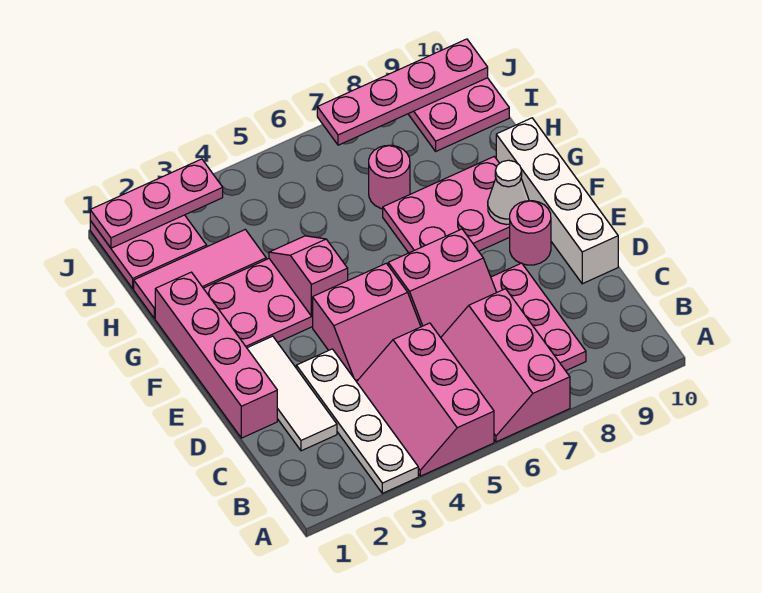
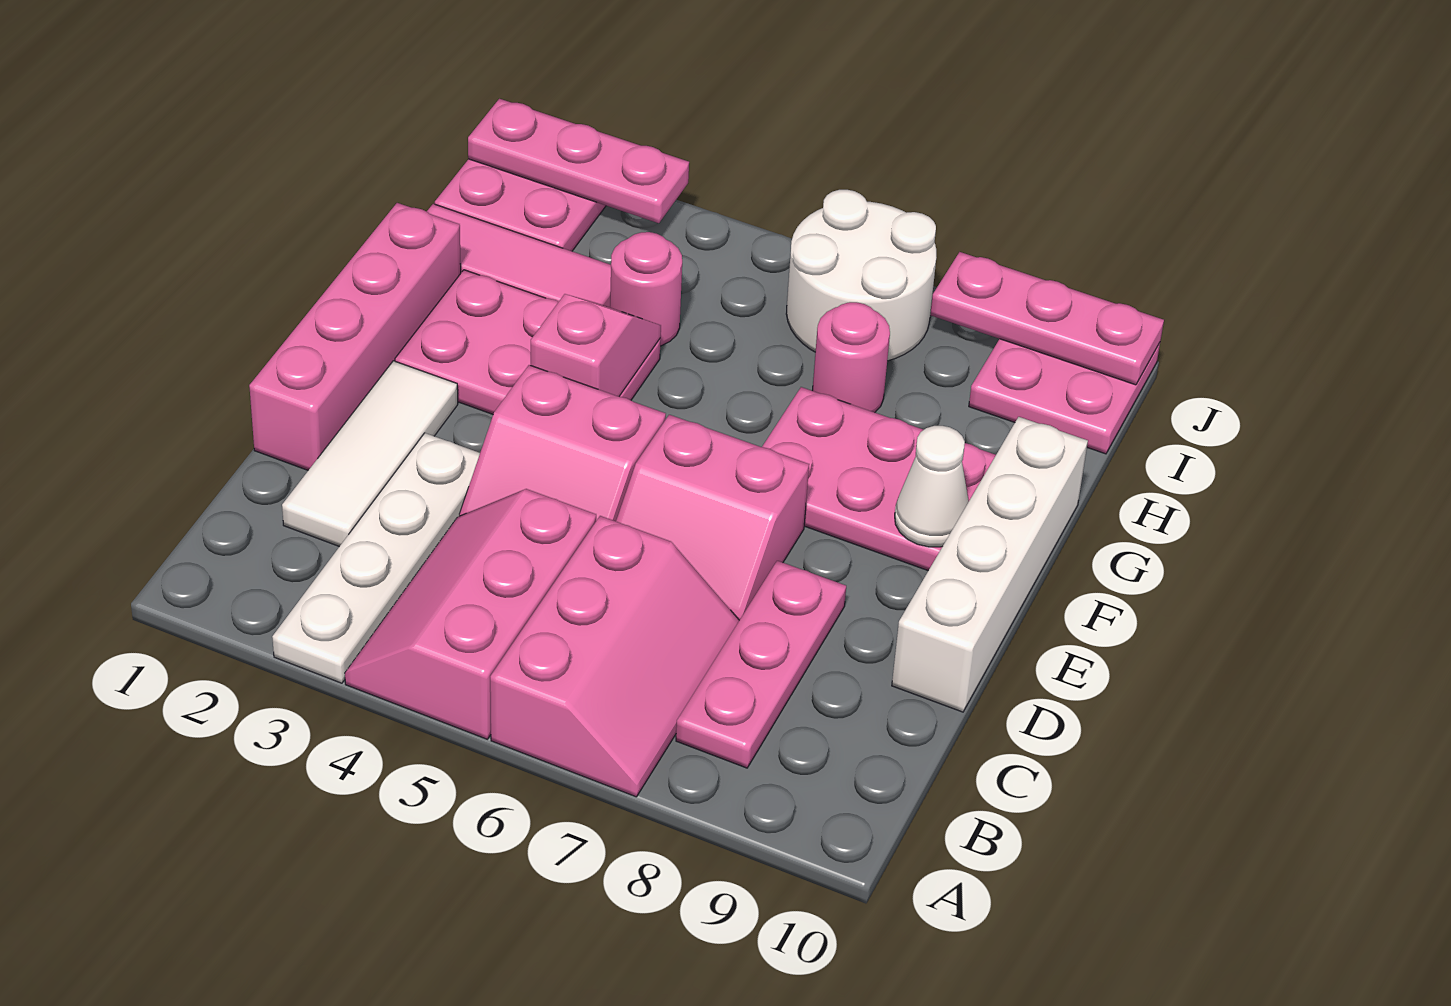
pink slope A6:C7 level 1 top 7 -> pink slope A6:C7 level 1 top 6
pink round brick E9 level 1 -> pink round brick H4 level 1
none -> white round brick I6:J7 level 1
pink plate J7:J10 level 2 -> pink plate J8:J10 level 2

